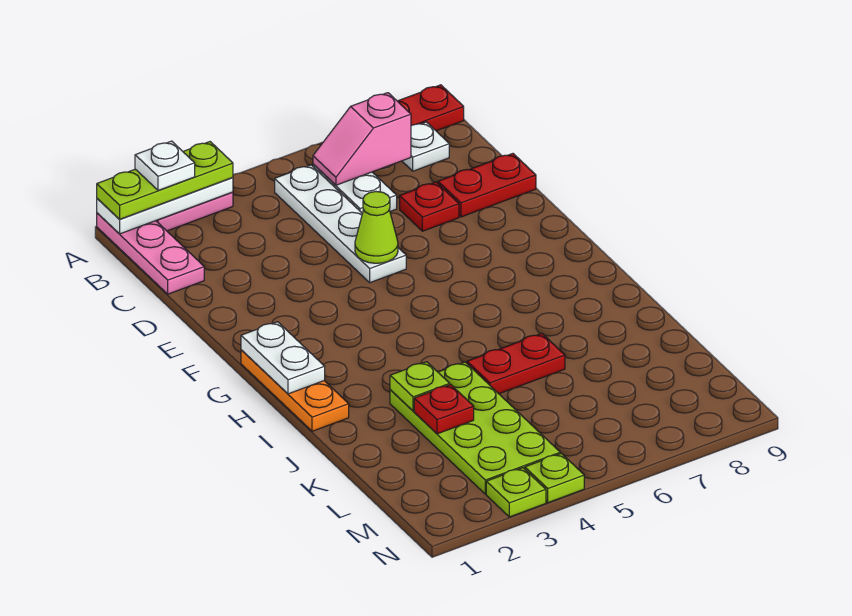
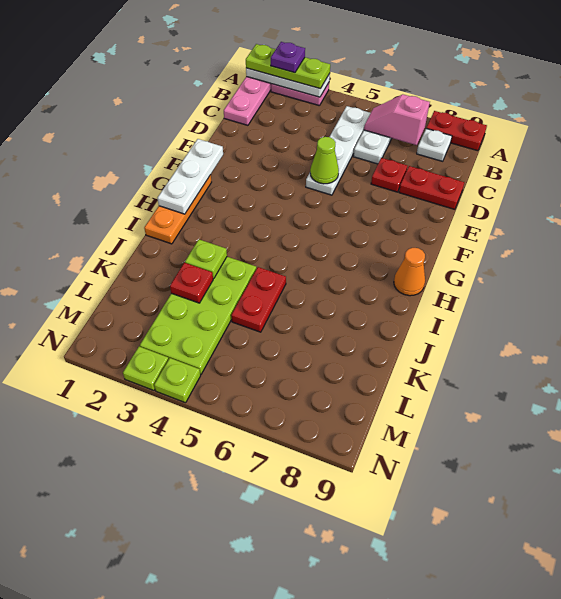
white plate A2 level 4 -> purple plate A2 level 4
white plate G1:H1 level 2 -> white plate F1:H1 level 2
none -> orange cone H9 level 1
red plate J5:J6 level 1 -> red plate J5:K5 level 1

